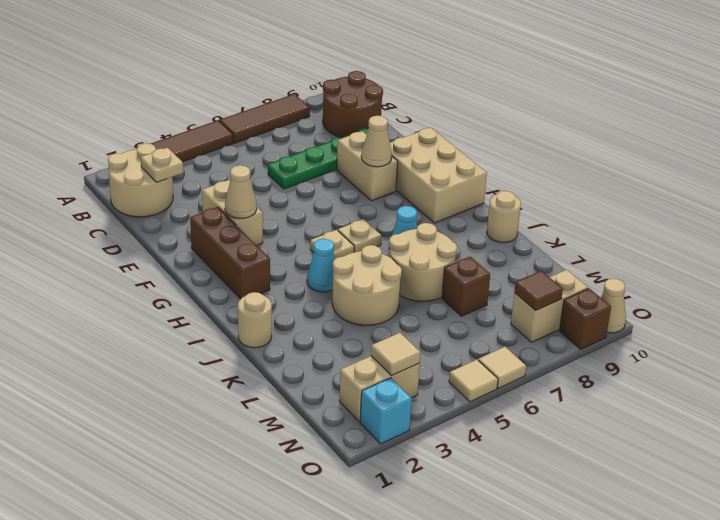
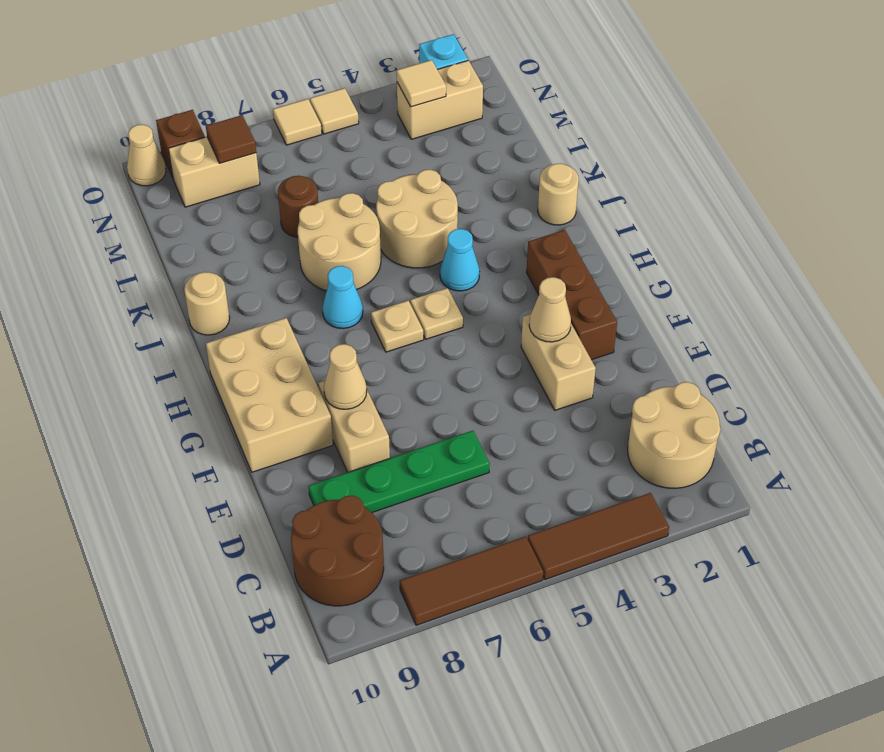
tan plate C2 level 2 -> none
brown brick L7 level 1 -> brown round brick L7 level 1

